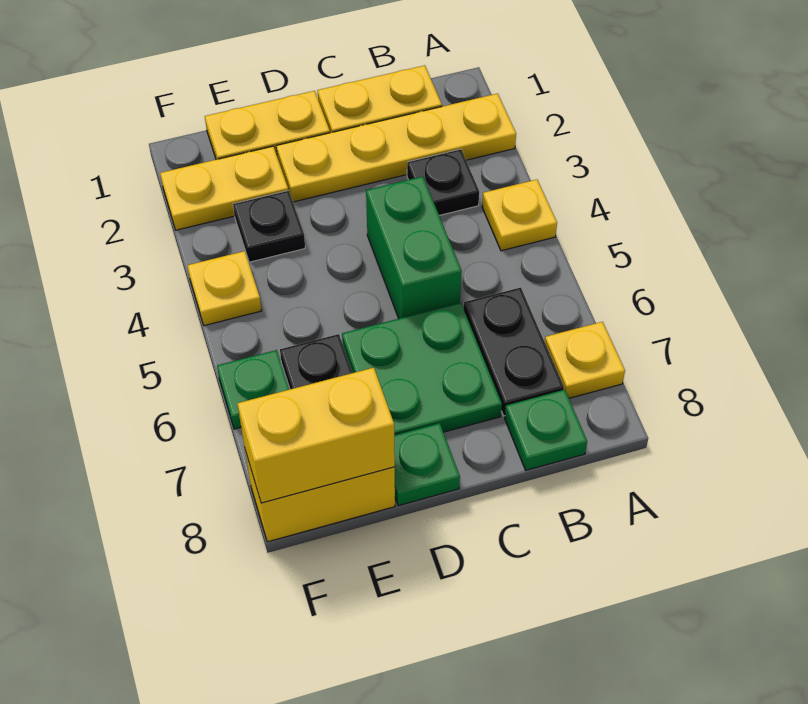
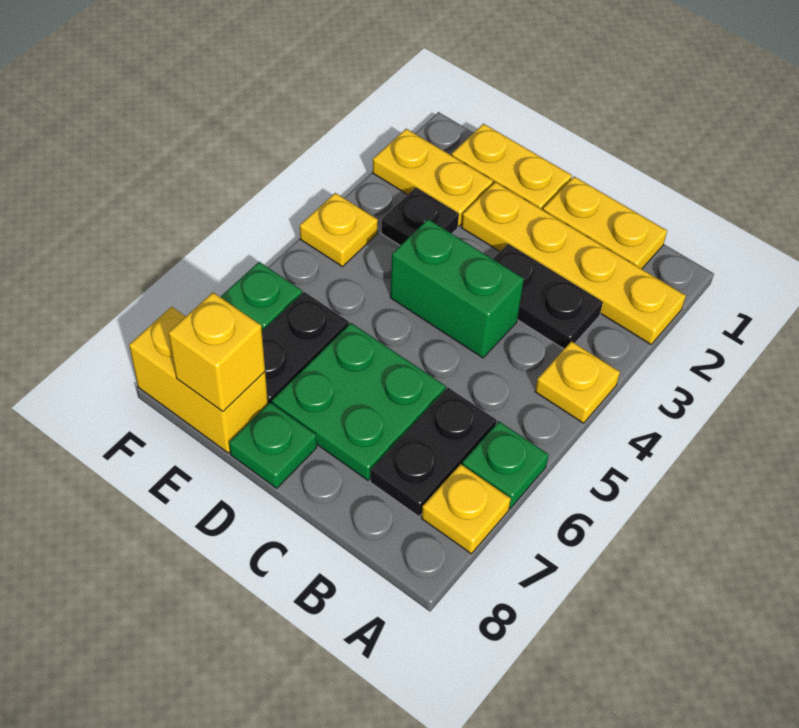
black plate B3 level 1 -> black plate B3:C3 level 1
green plate B8 level 1 -> green plate A6 level 1
green brick C4:C5 level 1 -> green brick C4:D4 level 1
yellow brick E8:F8 level 2 -> yellow brick E8 level 2

